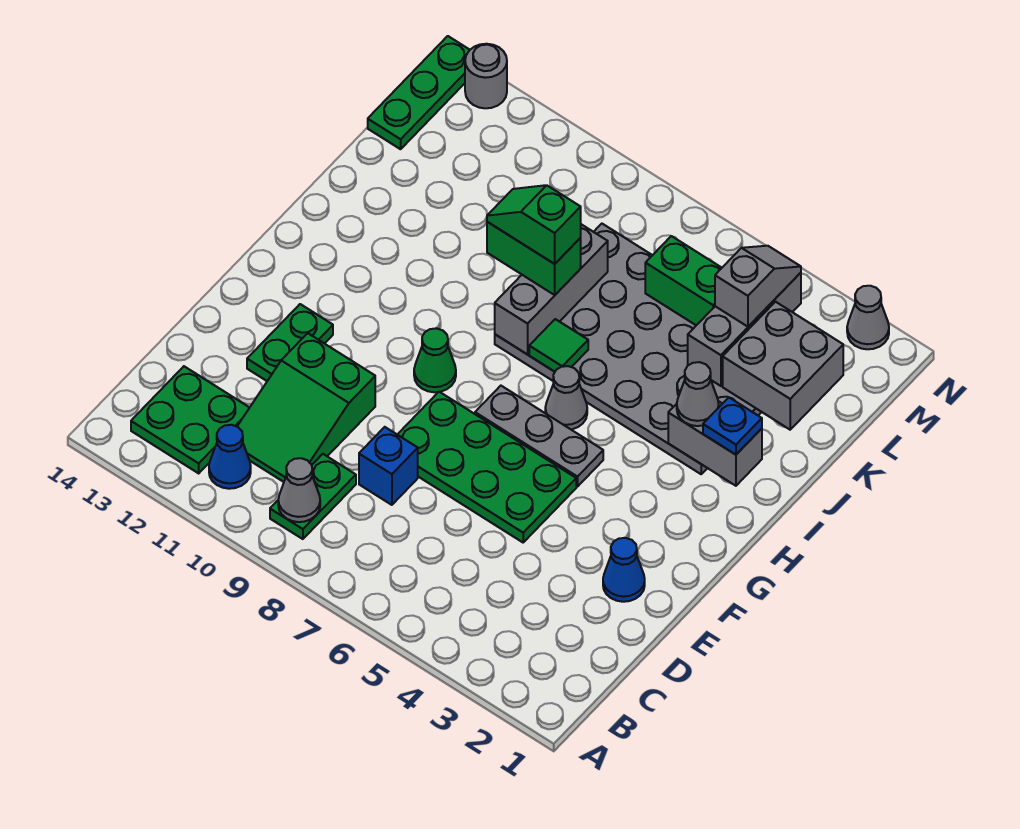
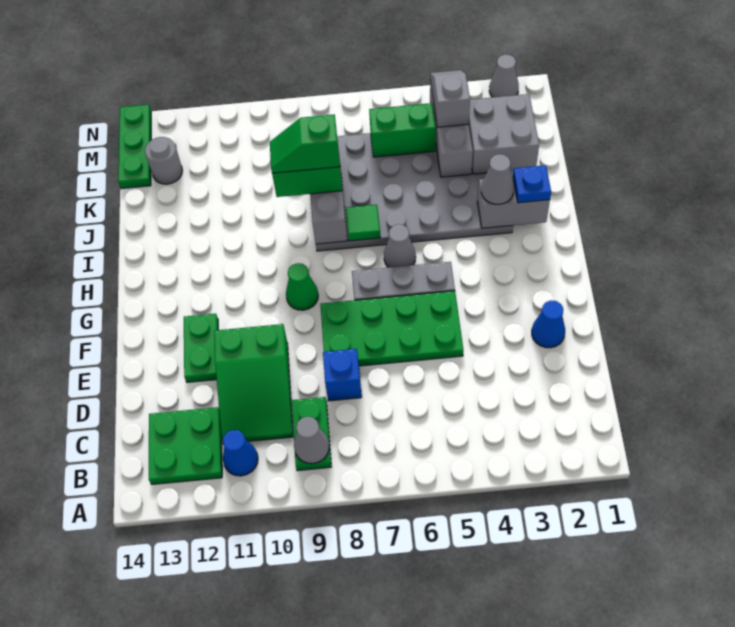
grey round brick N13 level 1 -> grey round brick L13 level 1

